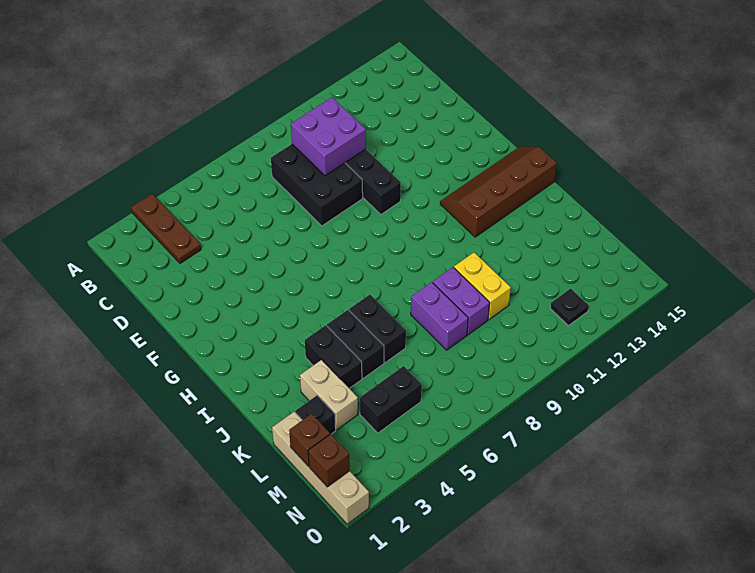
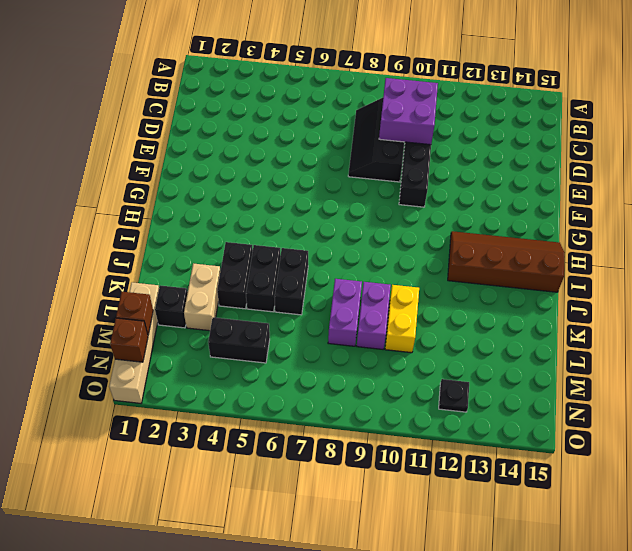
brown plate A3:C3 level 1 -> none
black brick C8:E9 level 1 -> black slope C8:E9 level 1 top 9

